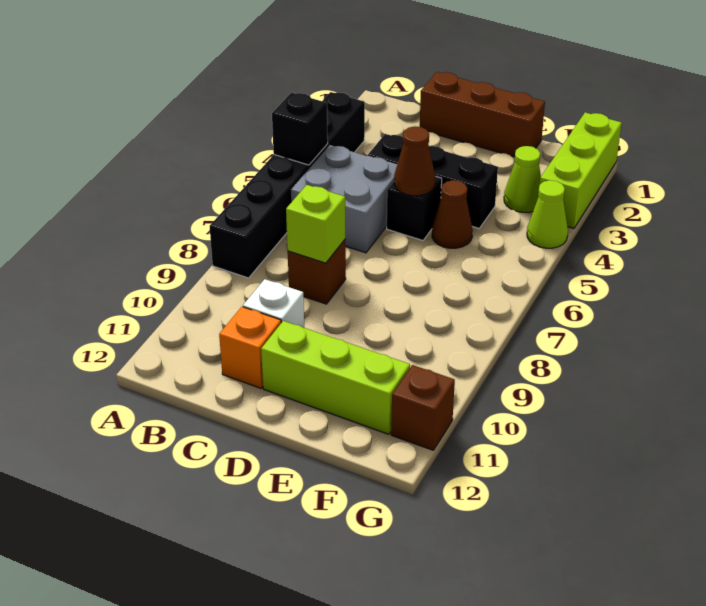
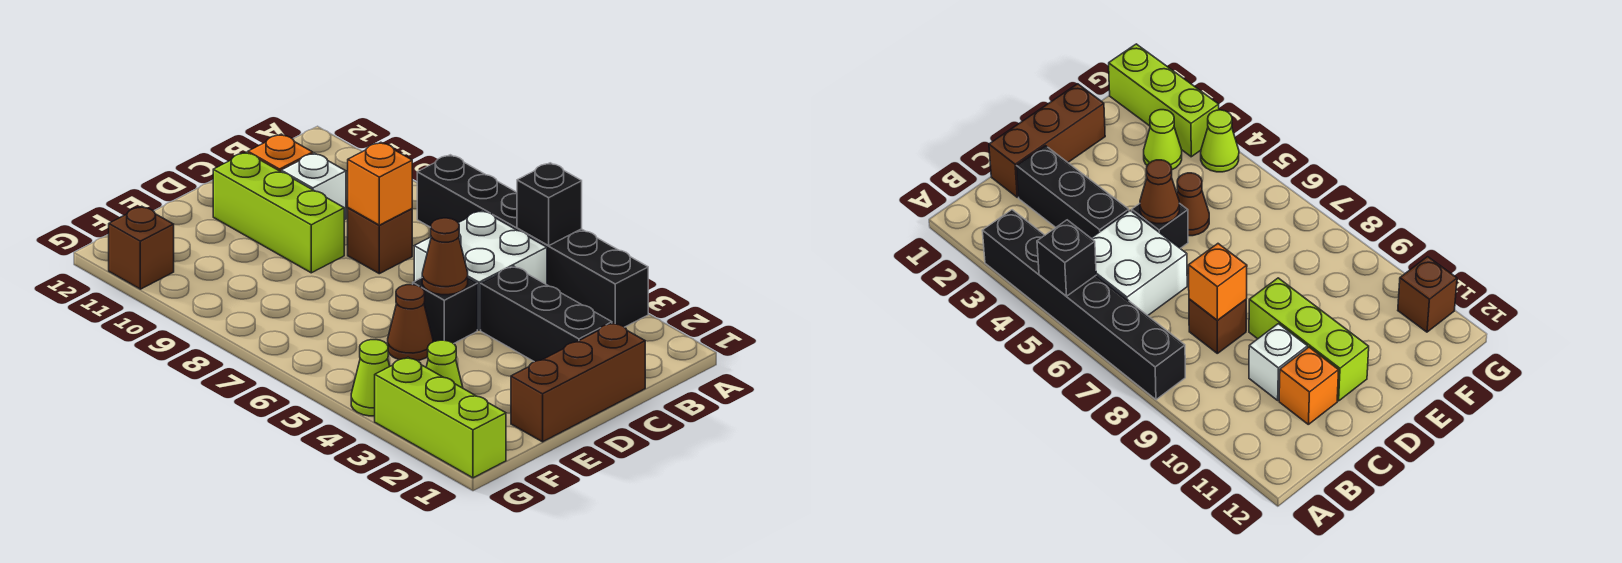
grey brick B5:C6 level 1 -> white brick B5:C6 level 1
black brick C4:E4 level 1 -> black brick C2:C4 level 1
lime brick C8 level 2 -> orange brick C8 level 2
lime brick D11:F11 level 1 -> lime brick D9:D11 level 1

